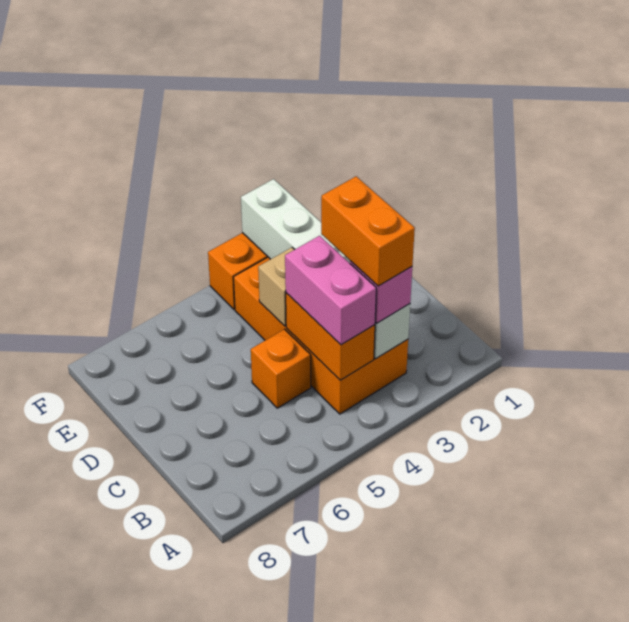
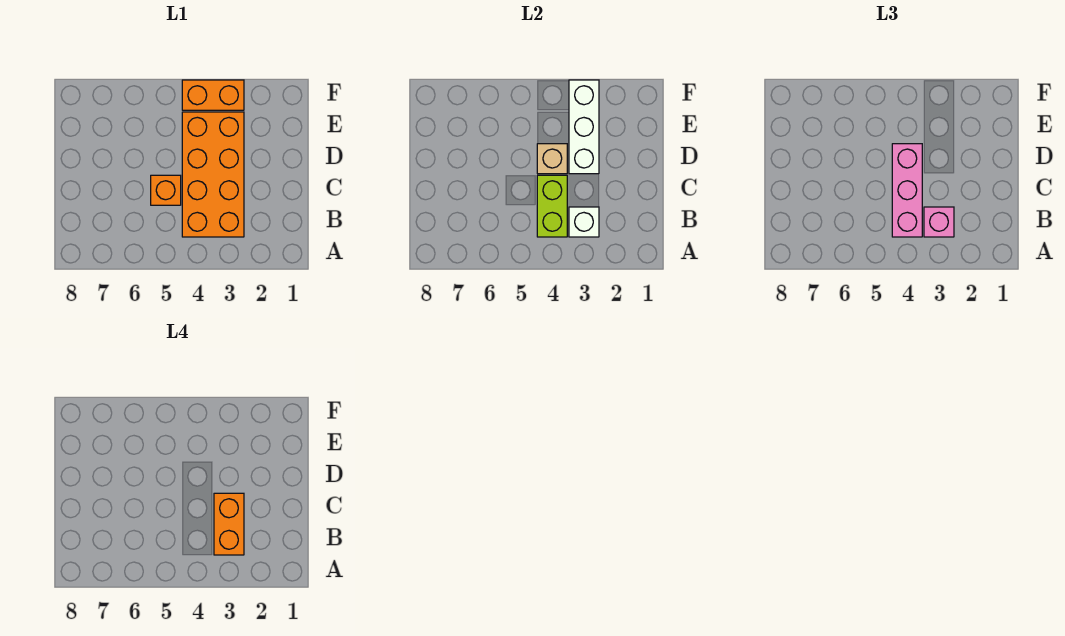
orange brick B4:C4 level 2 -> lime brick B4:C4 level 2
pink brick B4:C4 level 3 -> pink brick B4:D4 level 3

